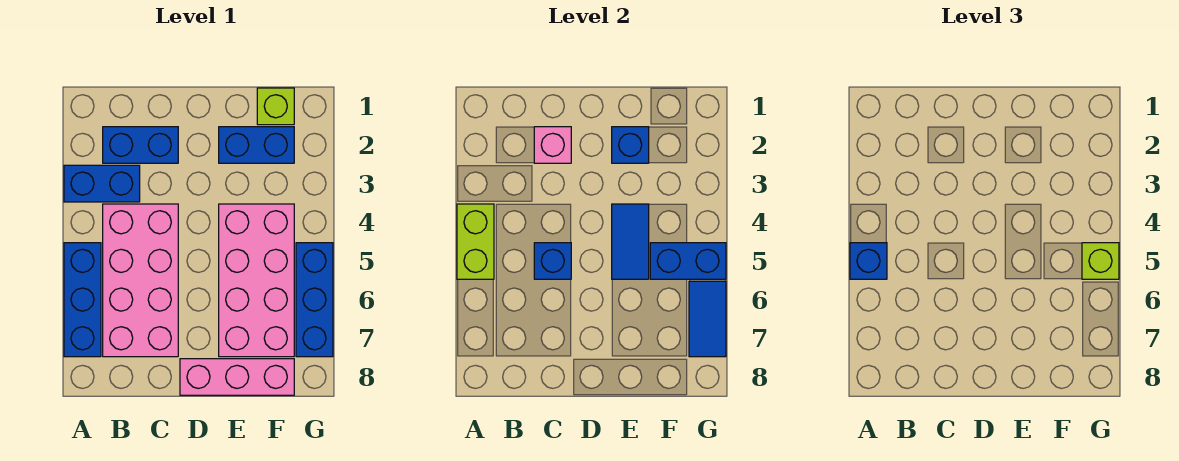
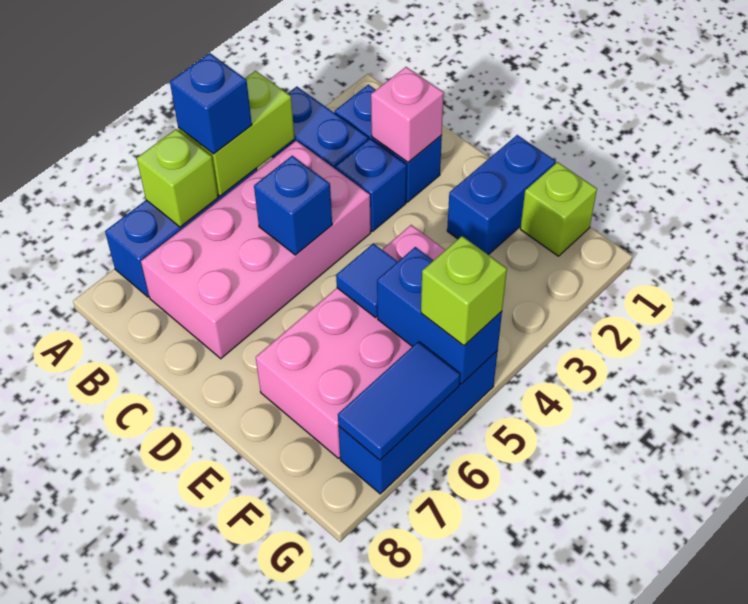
none -> lime brick A6 level 2
pink brick D8:F8 level 1 -> none
blue brick E2:F2 level 1 -> blue brick E1:E2 level 1
blue brick E2 level 2 -> blue brick C3 level 1
blue tile E4:E5 level 2 -> blue tile E5 level 2

